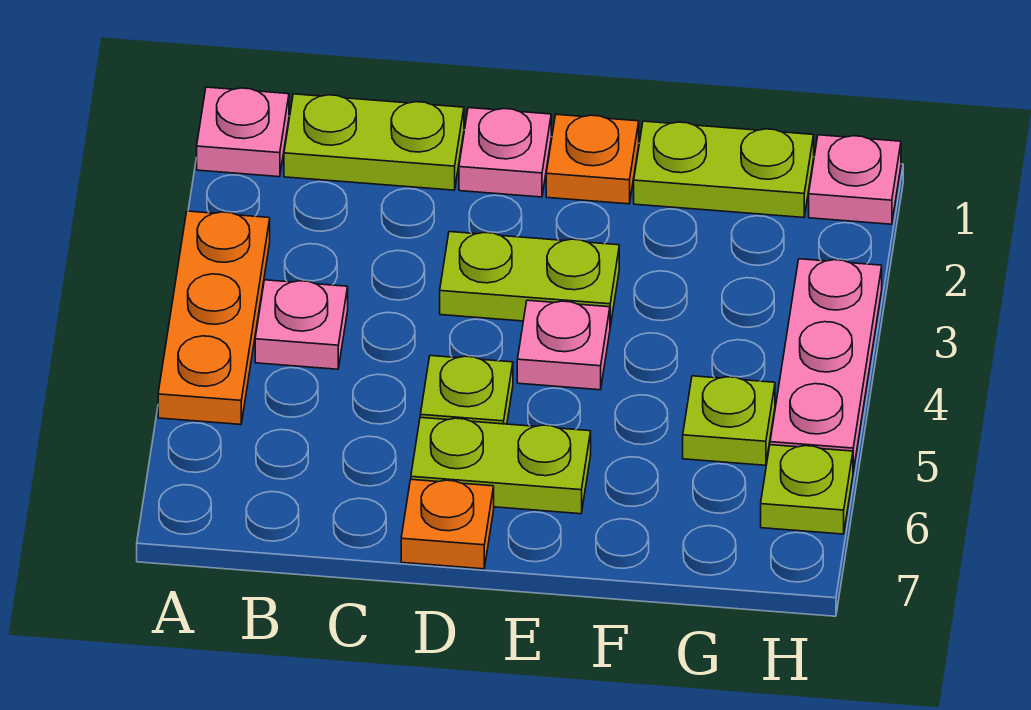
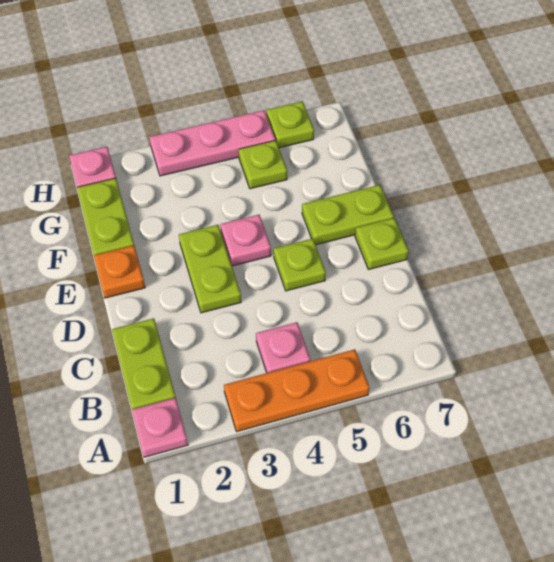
pink plate D1 level 1 -> none
lime plate D6:E6 level 1 -> lime plate E6:E7 level 1
orange plate D7 level 1 -> lime plate D7 level 1

